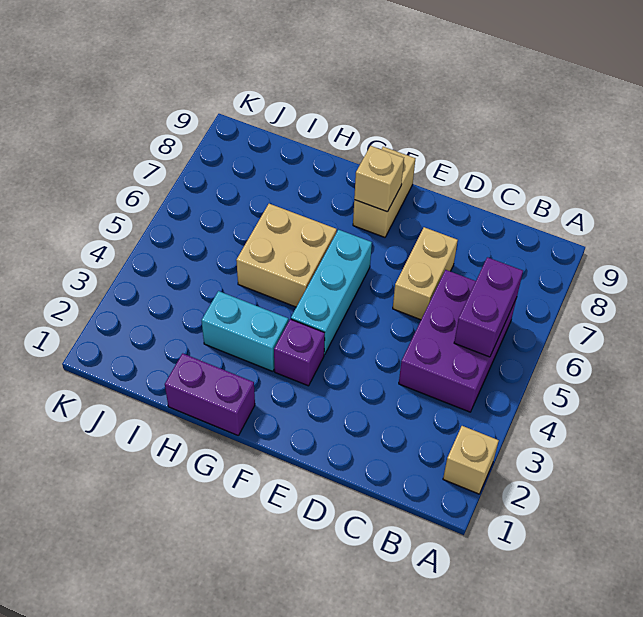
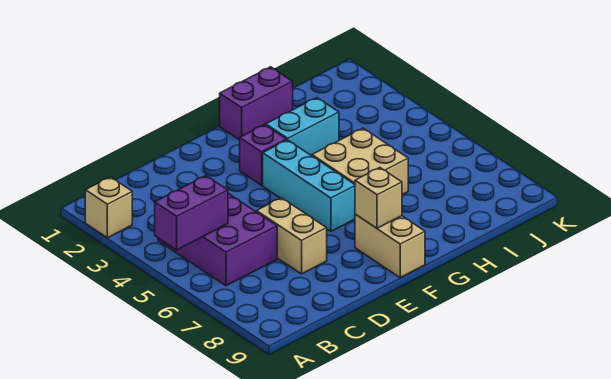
purple brick B5:B6 level 2 -> purple brick A5:B5 level 2

